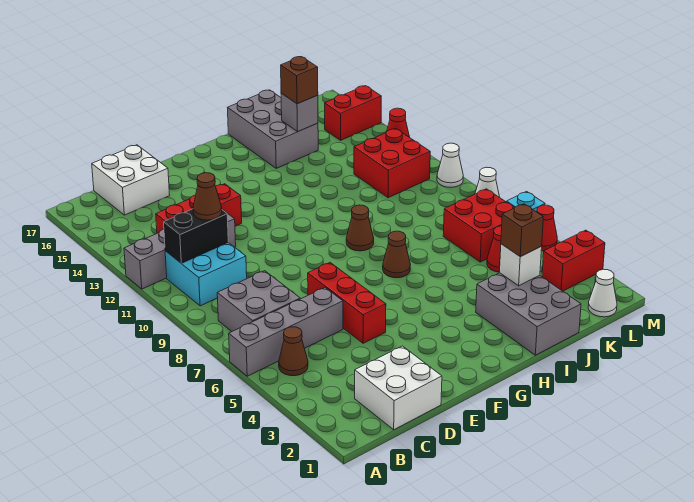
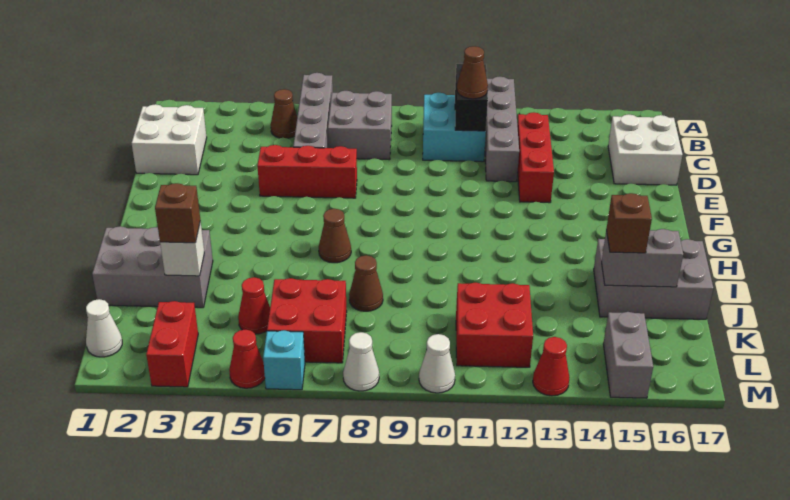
brown cone H9 level 1 -> brown cone J8 level 1
grey brick J15 level 2 -> grey brick J15:J16 level 2
red brick L15:M15 level 1 -> grey brick L15:M15 level 1

